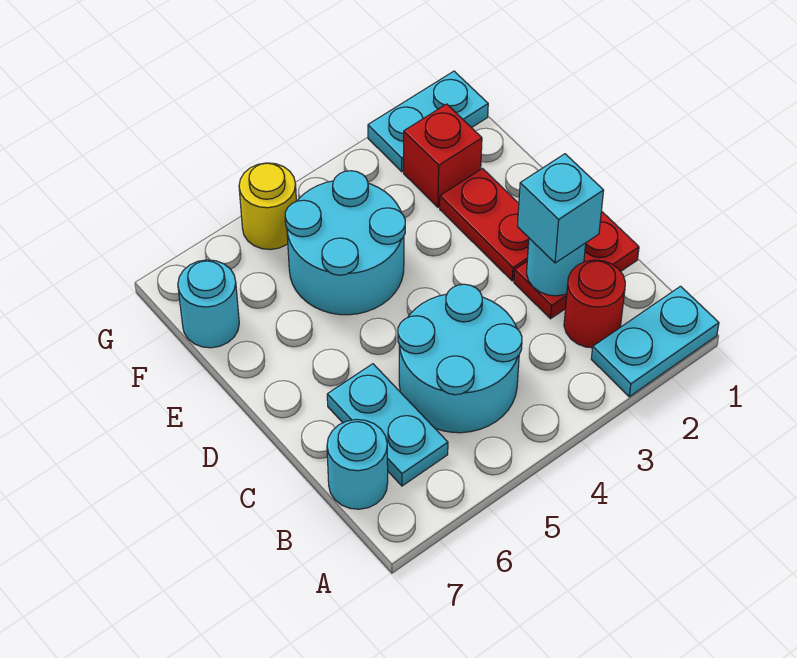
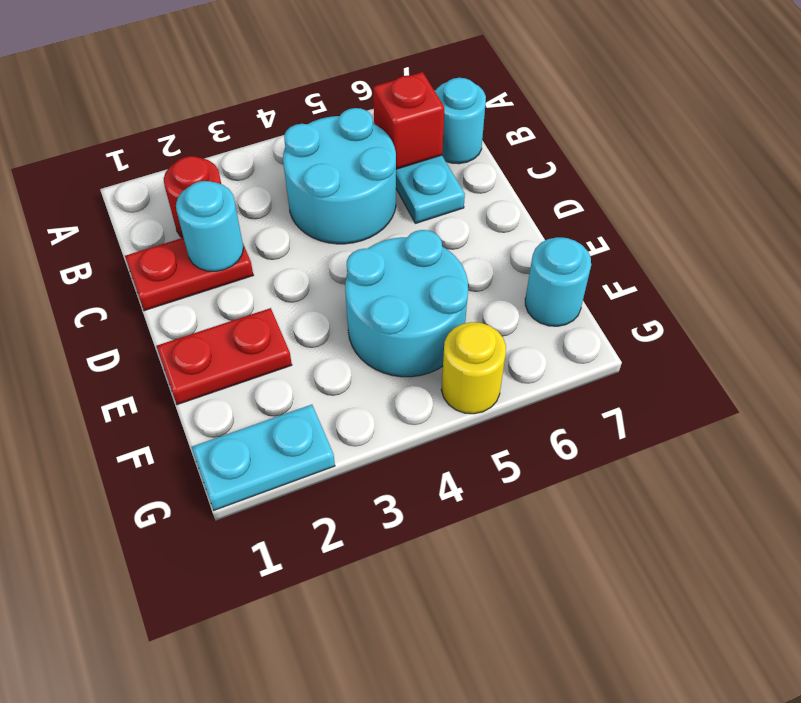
cyan plate A1:A2 level 1 -> none
cyan brick C2 level 3 -> none
red plate D2:E2 level 1 -> red plate E1:E2 level 1
red brick F2 level 1 -> red brick B6 level 2

